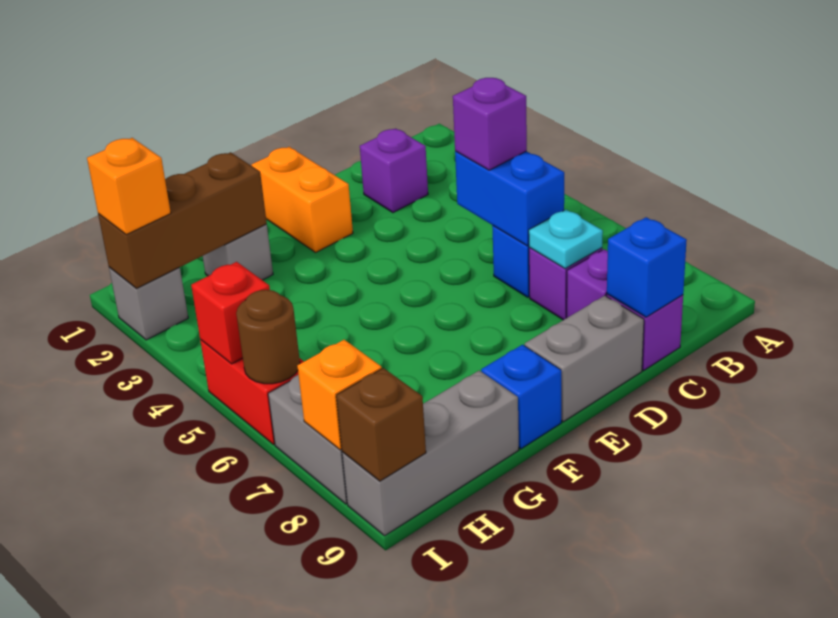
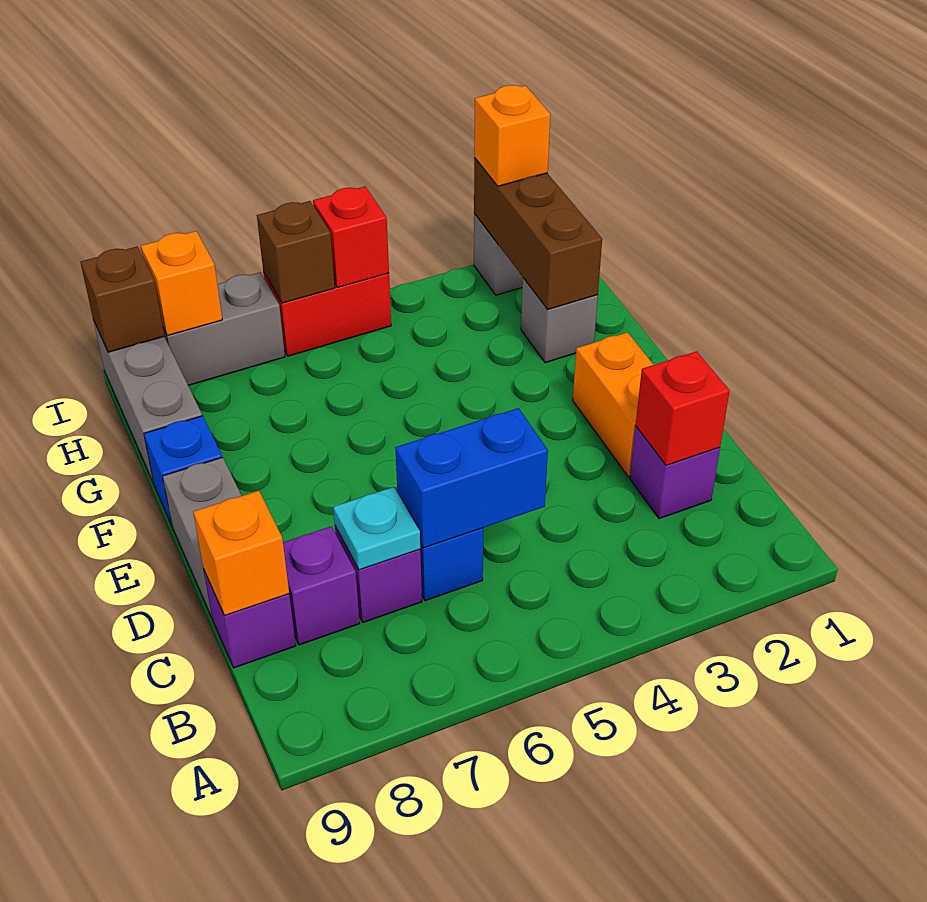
none -> red brick C2 level 2
purple brick C5 level 3 -> none
blue brick C9 level 2 -> orange brick C9 level 2
orange brick E1:E2 level 1 -> orange brick D2:E2 level 1
brown round brick I6 level 2 -> brown brick I6 level 2

